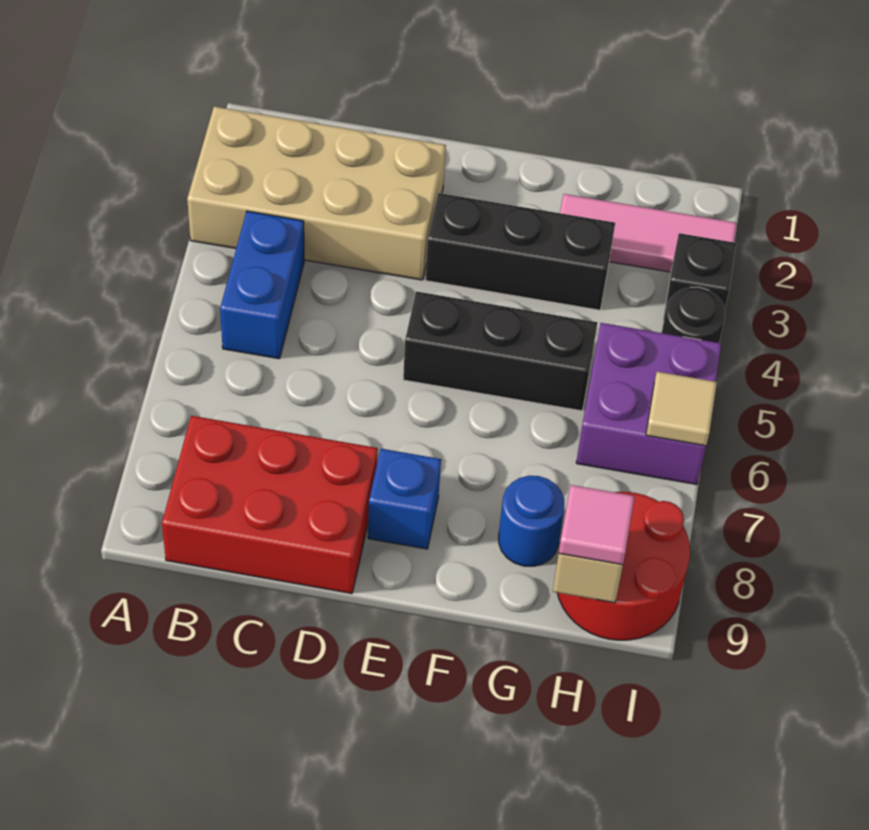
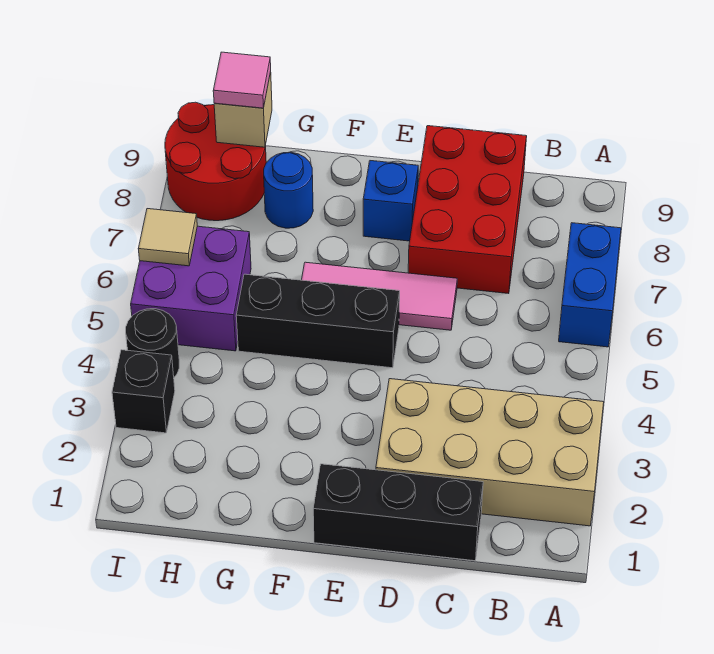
blue brick B4:B5 level 1 -> blue brick A6:A7 level 1
red brick B8:D9 level 1 -> red brick C7:D9 level 1
black brick E3:G3 level 1 -> black brick C1:E1 level 1
pink tile G2:I2 level 1 -> pink tile D6:F6 level 1

